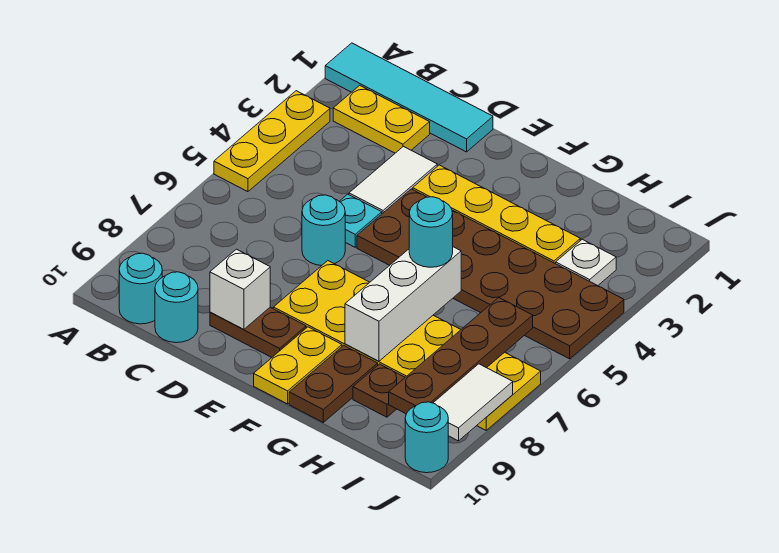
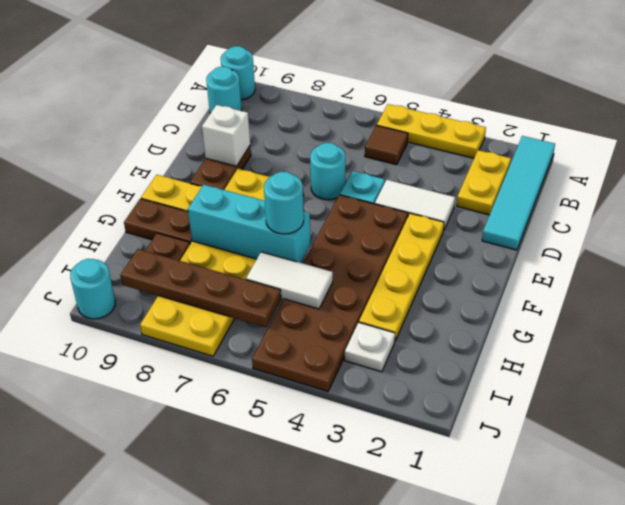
none -> brown tile B5 level 1
cyan round brick C10 level 1 -> cyan round brick A10 level 1
white brick G6:G8 level 2 -> cyan brick G6:G8 level 2
white tile J8:J9 level 2 -> white tile H5:H6 level 2

